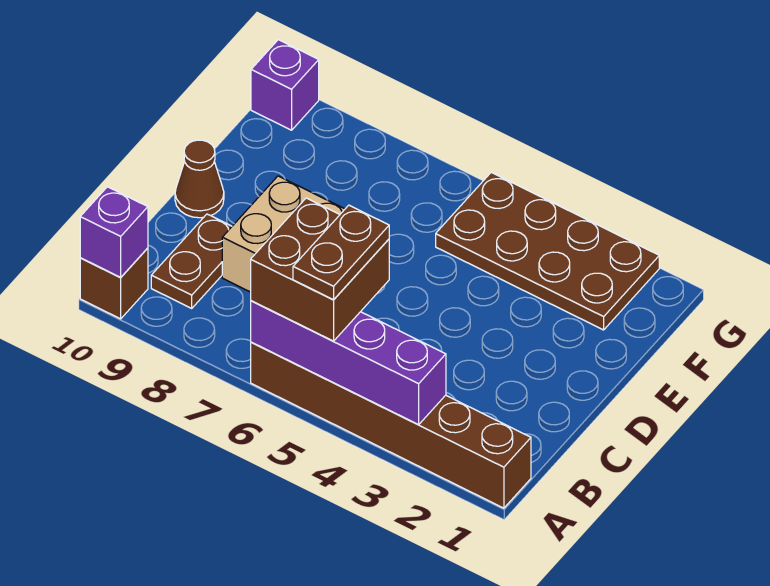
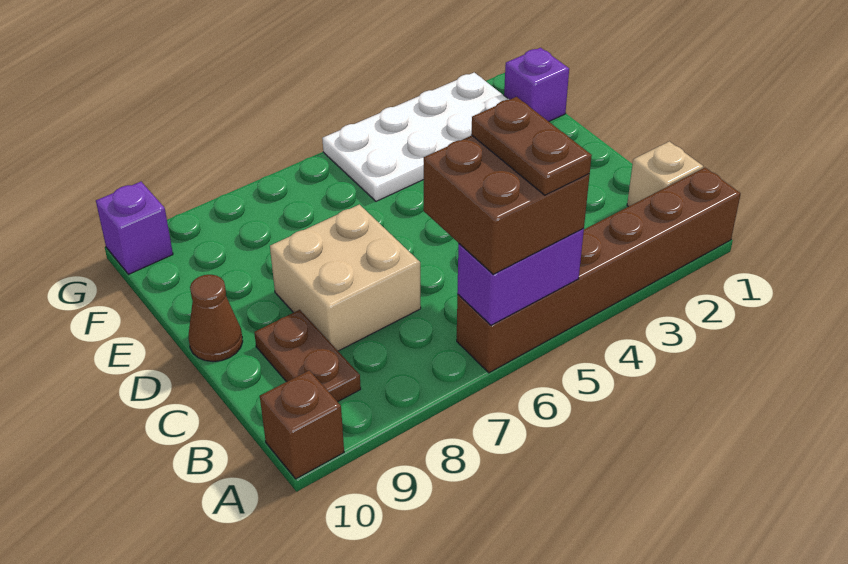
purple brick A3:A6 level 2 -> purple brick A5:A6 level 2
purple brick A10 level 2 -> purple brick F1 level 1
none -> tan brick B1 level 1
brown plate F2:G5 level 1 -> white plate F2:G5 level 1

